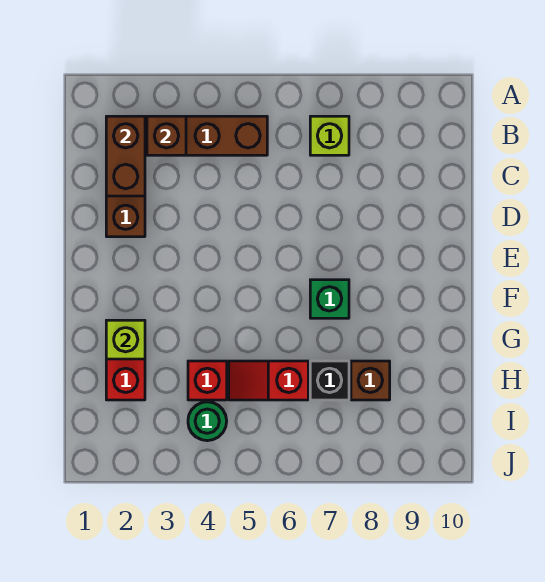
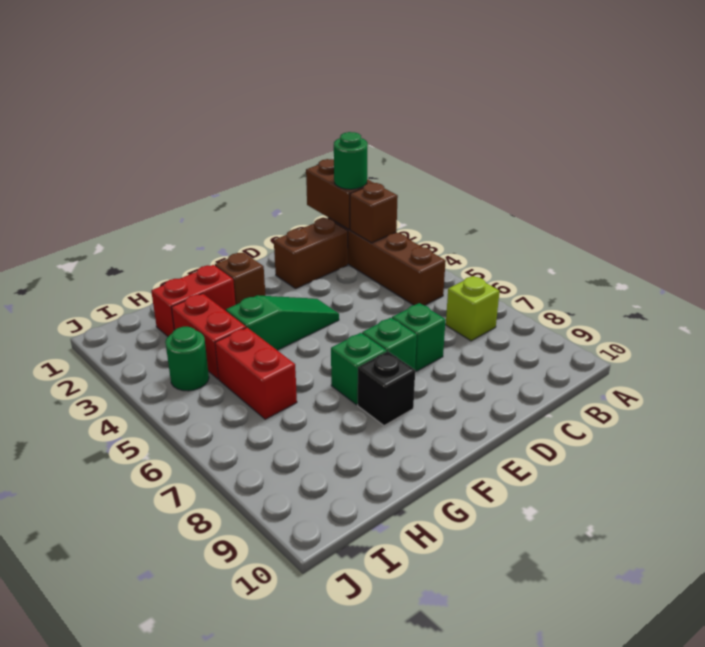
brown brick B2:C2 level 2 -> brown brick B1:B2 level 2
none -> green round brick B2 level 3
none -> green brick D7 level 1
none -> green slope E4:G4 level 1 top G
none -> green brick E7 level 1
lime brick G2 level 2 -> none
red brick H4 level 1 -> red brick H3:H4 level 1
red slope H5:H6 level 1 top 6 -> red brick H5:H6 level 1
black brick H7 level 1 -> black brick F8 level 1
brown brick H8 level 1 -> brown brick F2 level 1

